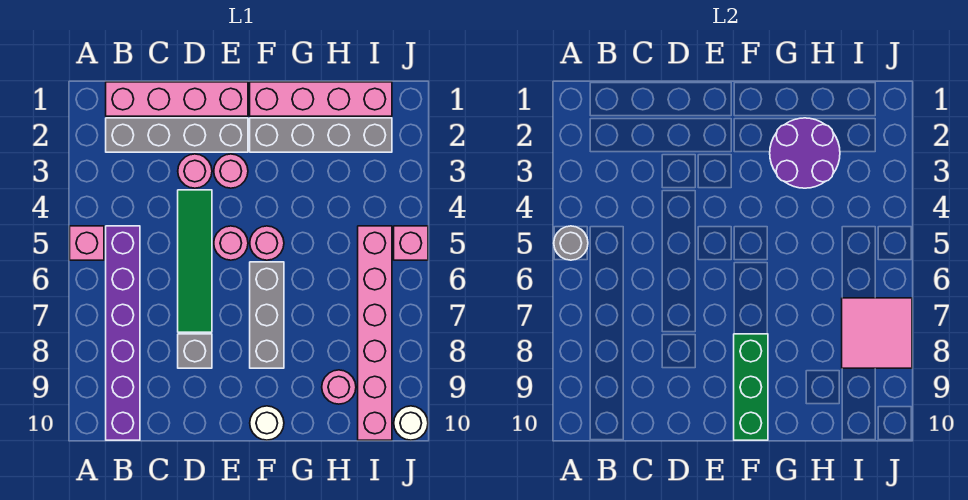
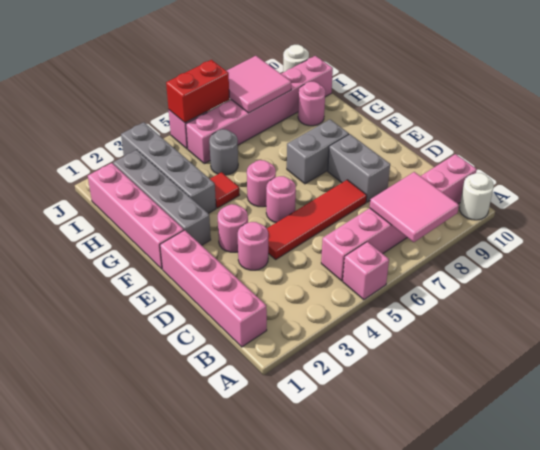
grey round brick A5 level 2 -> grey round brick H5 level 1
none -> pink tile A7:B8 level 2
grey brick B2:E2 level 1 -> grey brick G3:J3 level 1
purple brick B5:B10 level 1 -> pink brick B5:B10 level 1
green tile D4:D7 level 1 -> red tile D4:D7 level 1
grey brick D8 level 1 -> grey brick D8:E8 level 1
grey brick F6:F8 level 1 -> grey brick F7:F8 level 1
green brick F8:F10 level 2 -> none
white round brick F10 level 1 -> white round brick A10 level 1
purple round brick G2:H3 level 2 -> none
none -> red tile G4 level 1
none -> red brick J5:J6 level 2

